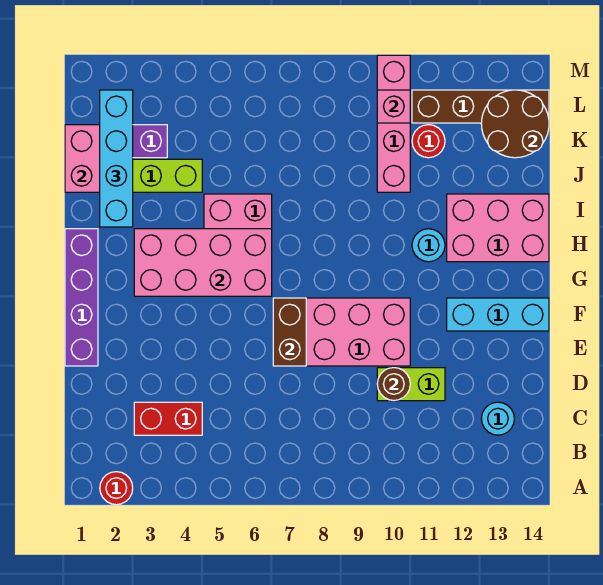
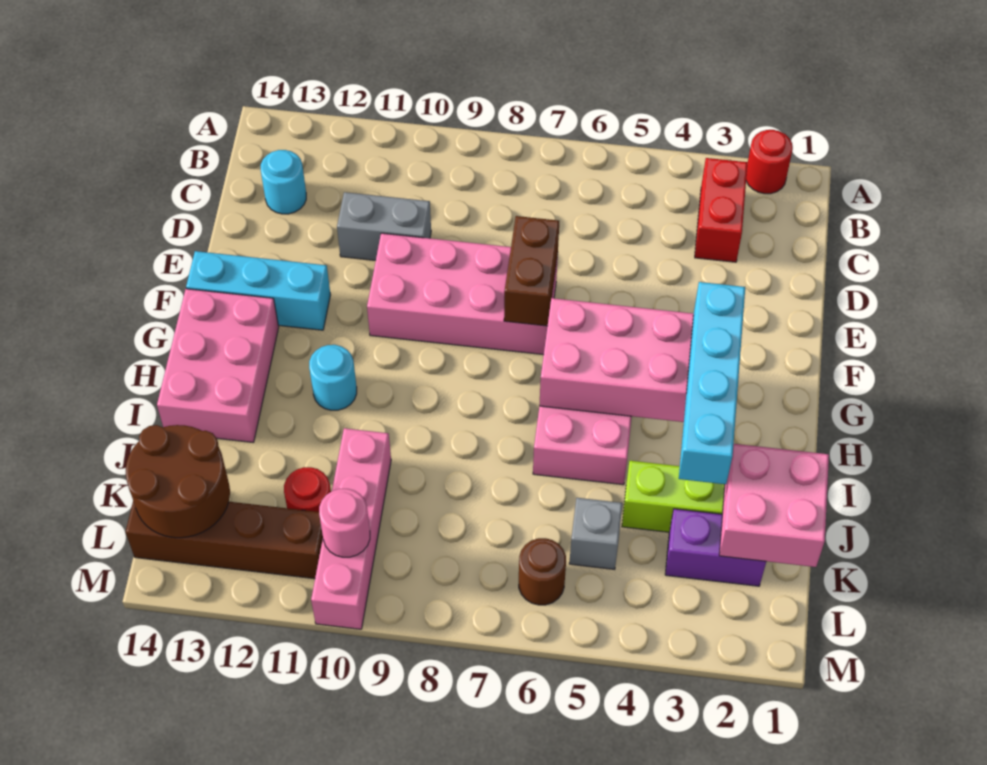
red brick C3:C4 level 1 -> red brick B3:C3 level 1
lime brick D10:D11 level 1 -> grey brick D10:D11 level 1
brown round brick D10 level 2 -> brown round brick L6 level 1
purple brick E1:H1 level 1 -> none
pink brick H12:I14 level 1 -> pink brick G13:I14 level 1
cyan brick I2:L2 level 3 -> cyan brick G3:J3 level 3
none -> grey brick K5 level 1
pink brick L10 level 2 -> pink round brick L10 level 2

